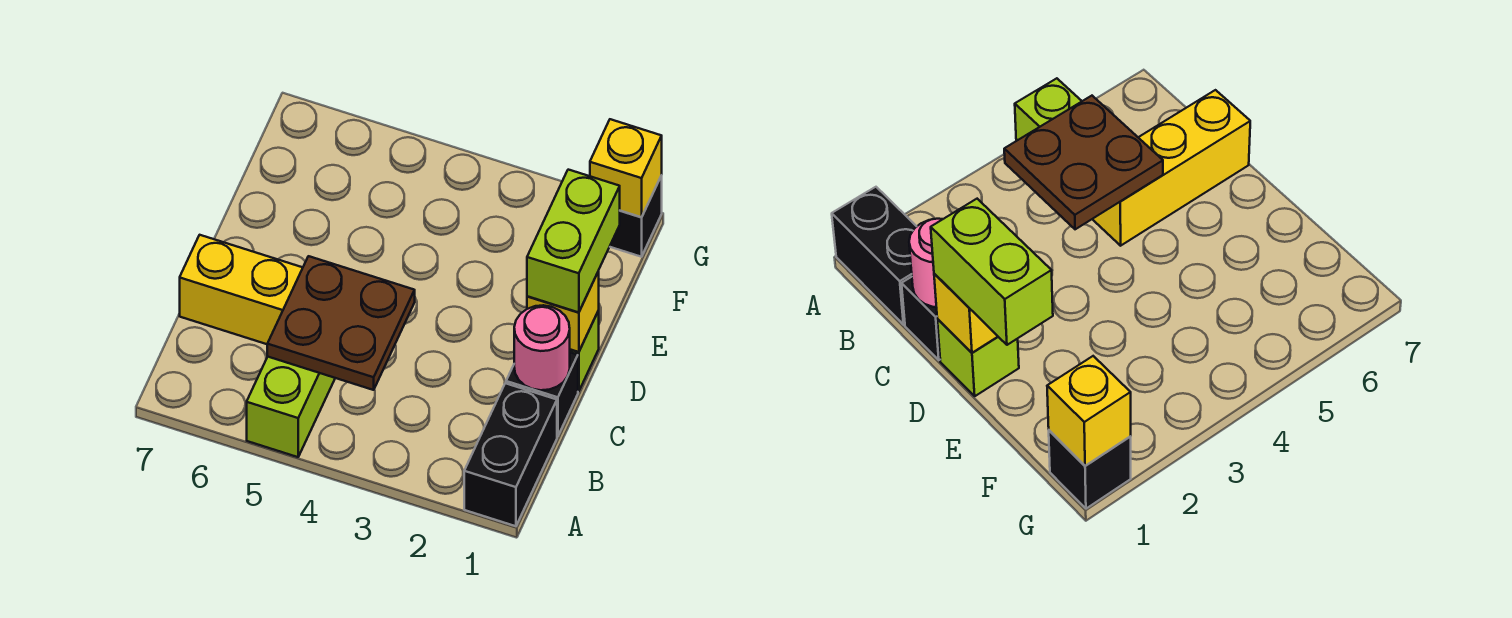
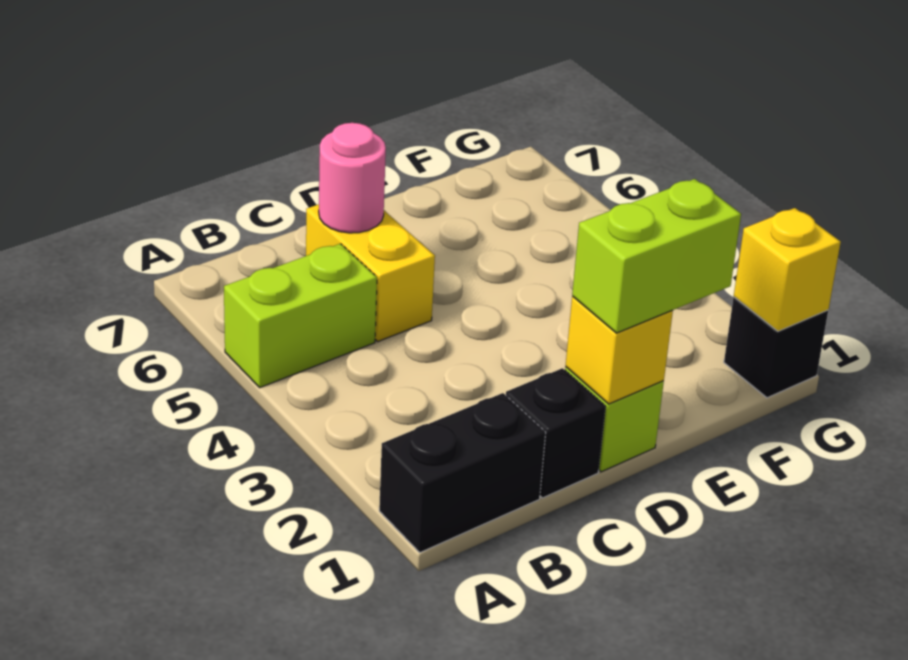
brown plate B4:C5 level 2 -> none
pink round brick C1 level 2 -> pink round brick C6 level 2
yellow brick C5:C7 level 1 -> yellow brick C5:C6 level 1

